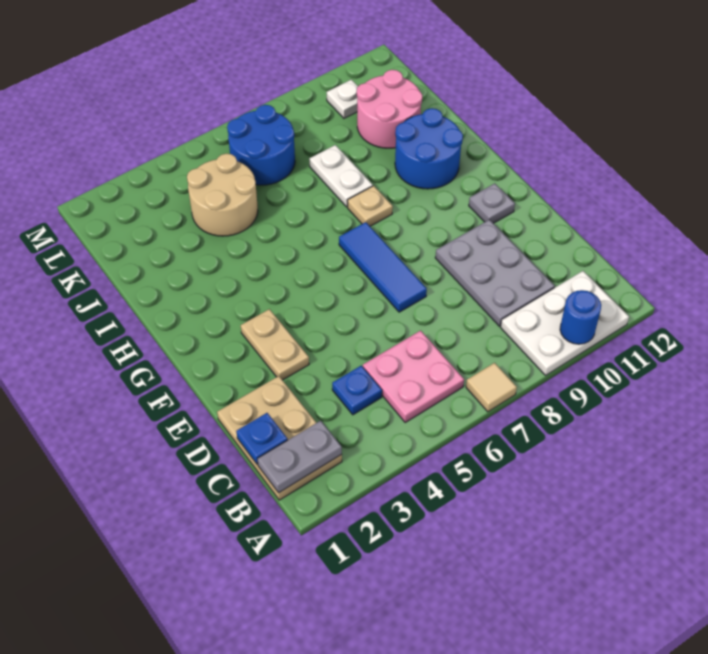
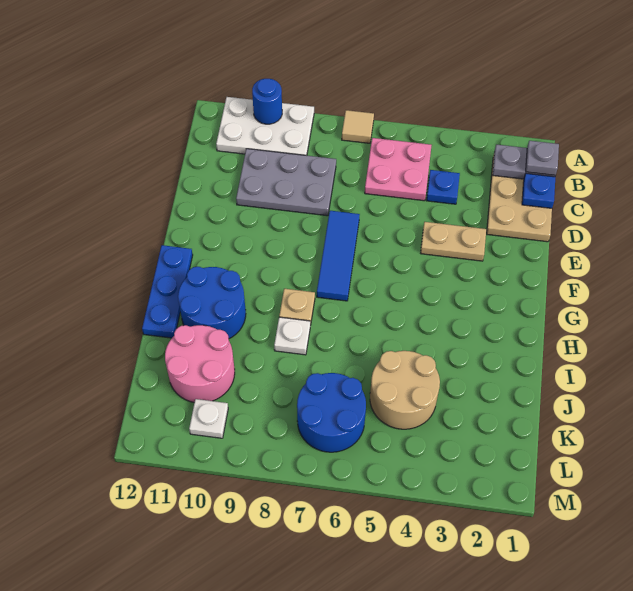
grey plate C9:E10 level 1 -> grey plate C8:D10 level 1
tan plate E3:F3 level 1 -> tan plate E3:E4 level 1
grey plate F11 level 1 -> grey plate B1 level 3
none -> blue plate G12:I12 level 1
white plate I8:J8 level 1 -> white plate I8 level 1

